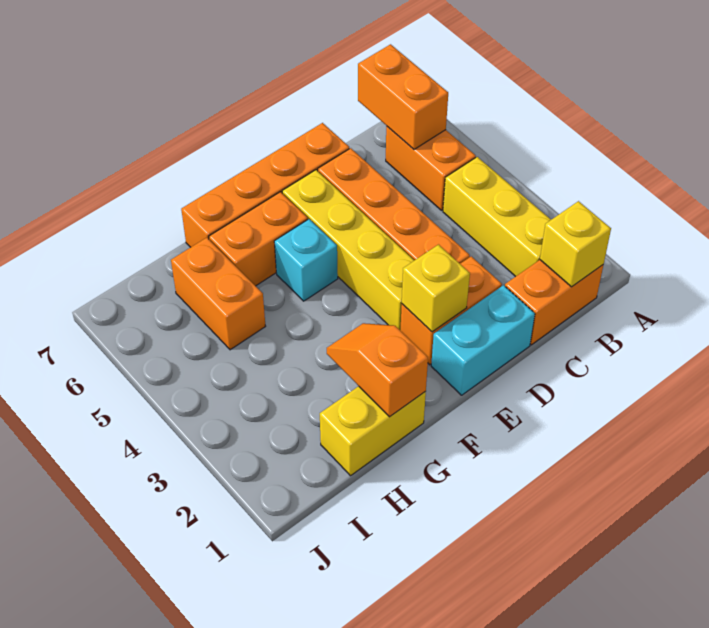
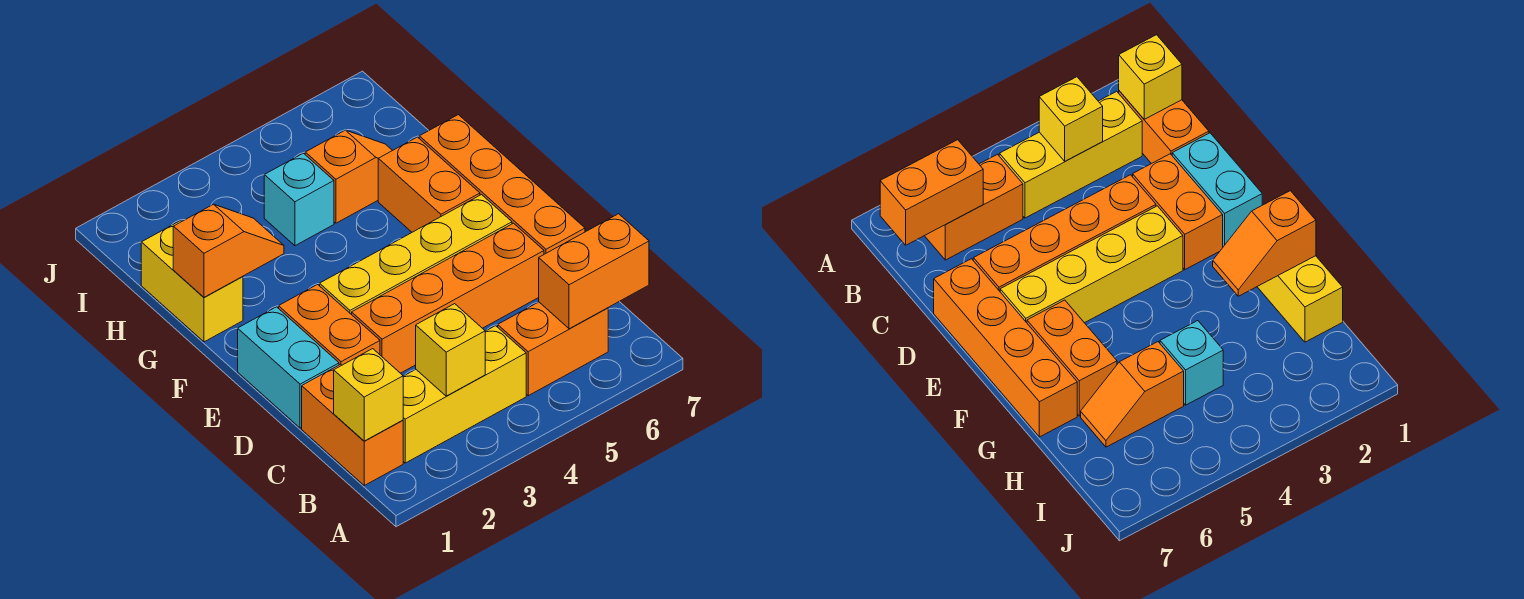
yellow brick E2 level 2 -> yellow brick B3 level 2
cyan brick F5 level 1 -> cyan brick H4 level 1
orange brick H5:H6 level 1 -> orange slope H5:H6 level 1 top 5

